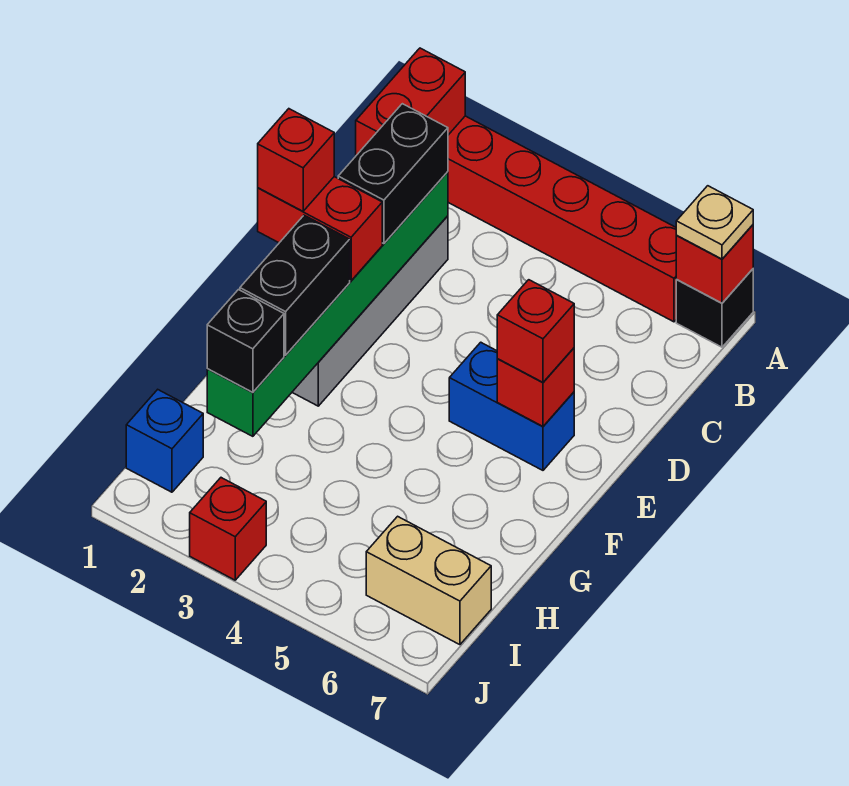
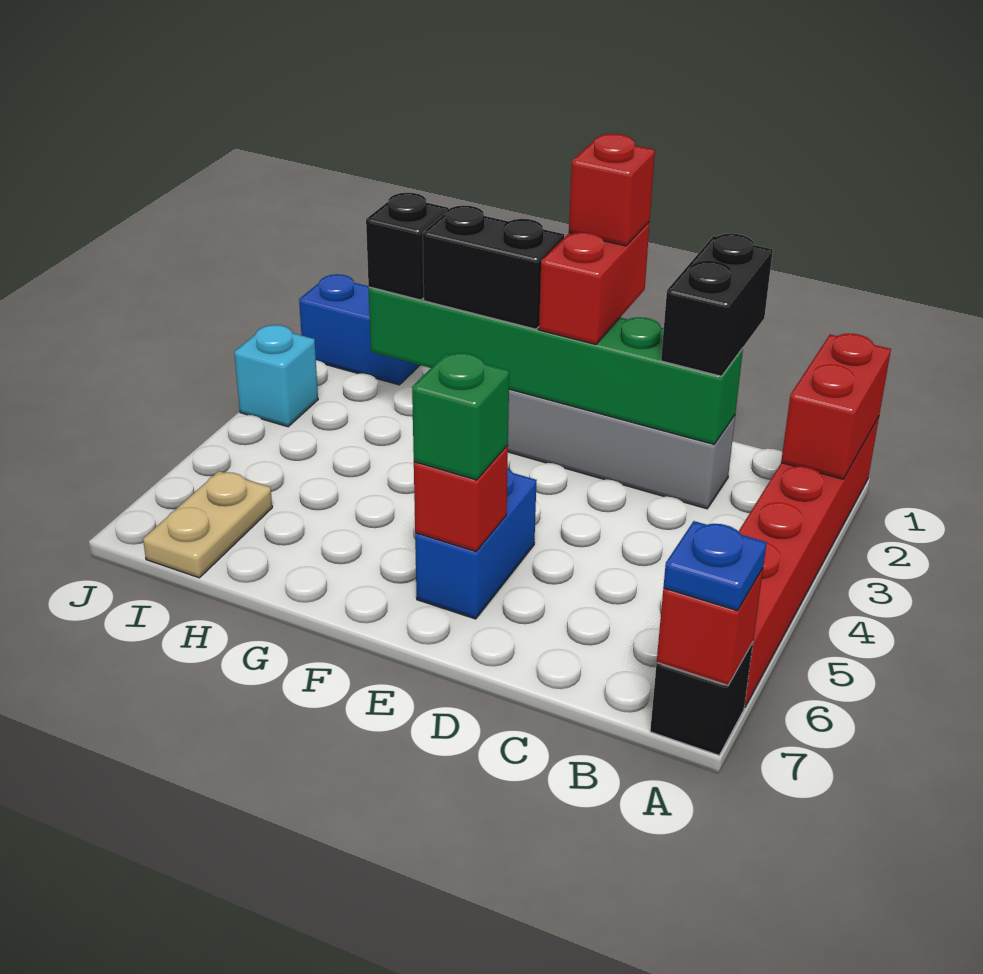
red brick A1:B1 level 2 -> red brick A1:A2 level 2
tan plate A7 level 3 -> blue plate A7 level 3
black brick C2:D2 level 3 -> black brick C1:C2 level 3
red brick E6 level 3 -> green brick E6 level 3
blue brick I1 level 1 -> blue brick I1:J1 level 1
tan brick I6:I7 level 1 -> tan plate I6:I7 level 1
red brick J3 level 1 -> cyan brick J3 level 1

